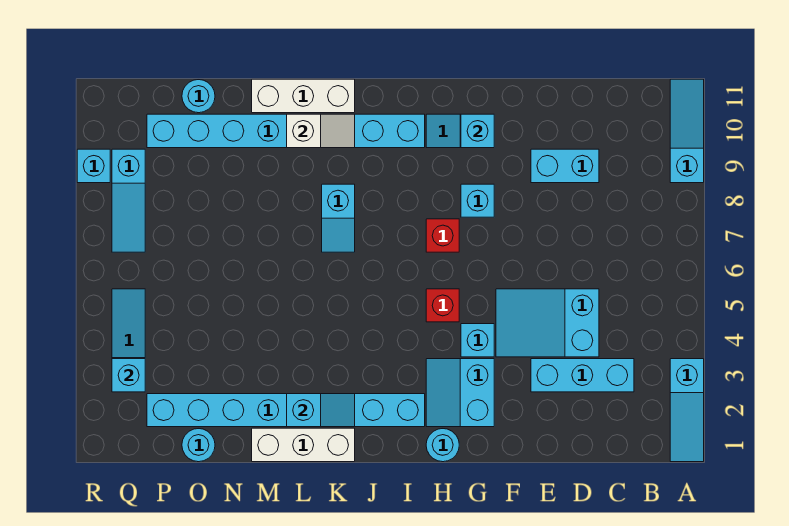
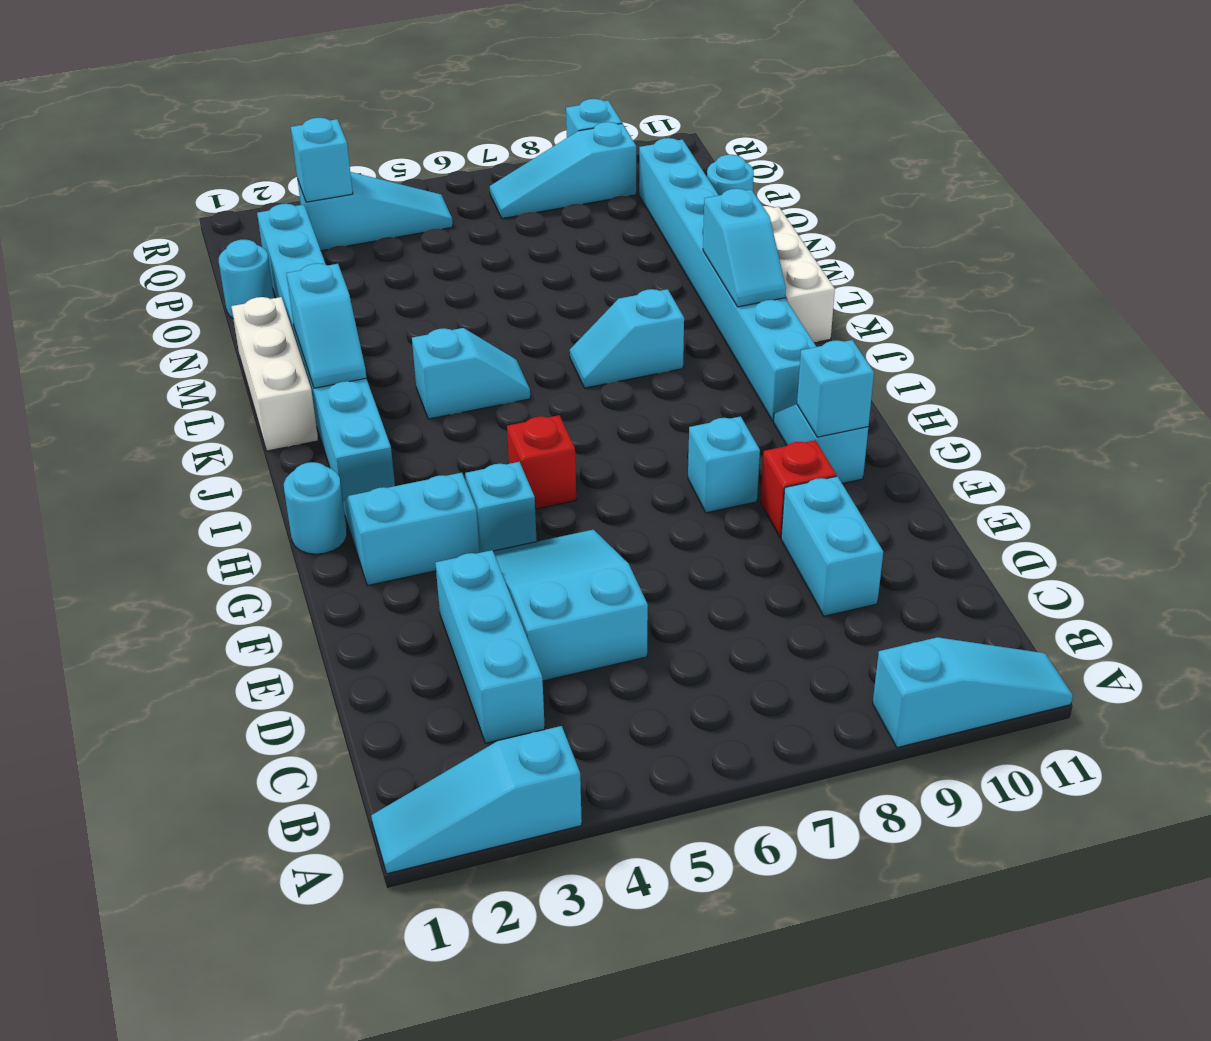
red brick H7 level 1 -> red brick F9 level 1
none -> cyan slope K4:K5 level 1 top 4
white slope K10:L10 level 2 top L -> cyan slope K10:L10 level 2 top L

